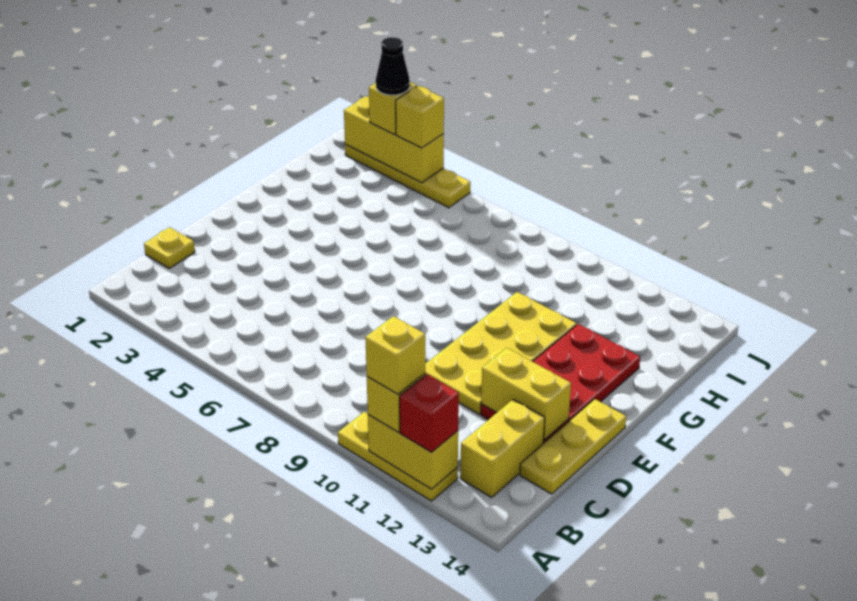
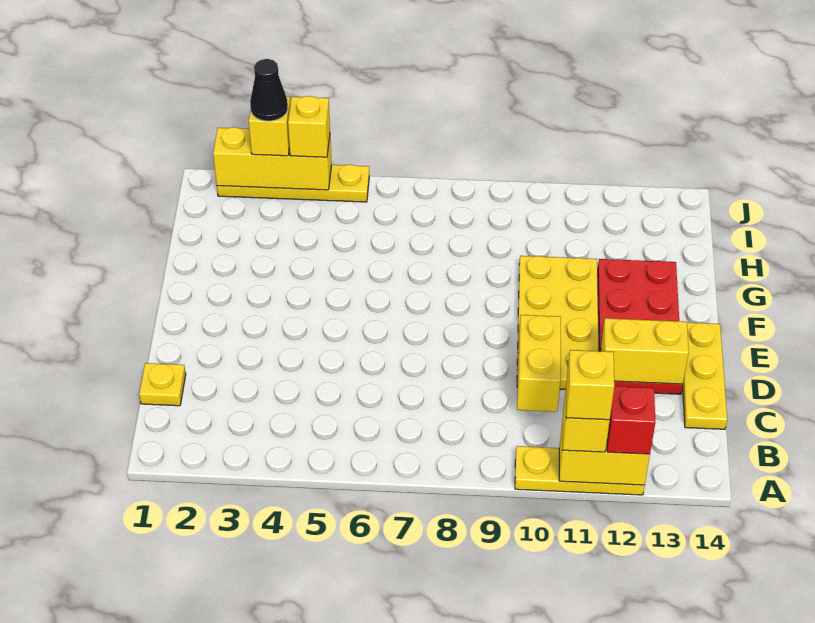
yellow brick B13:C13 level 1 -> yellow brick C10:D10 level 2

